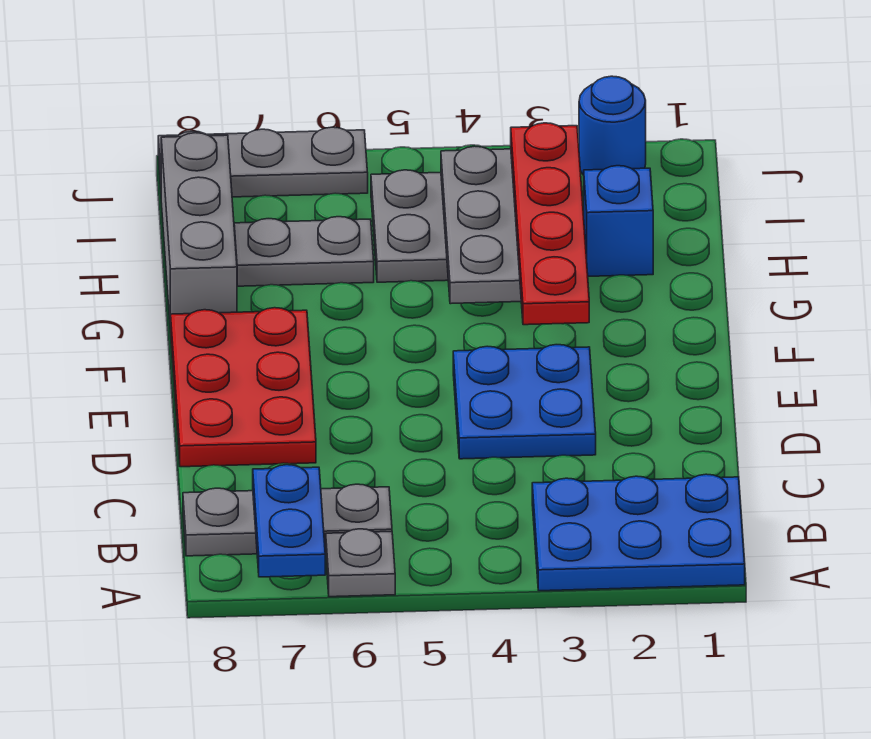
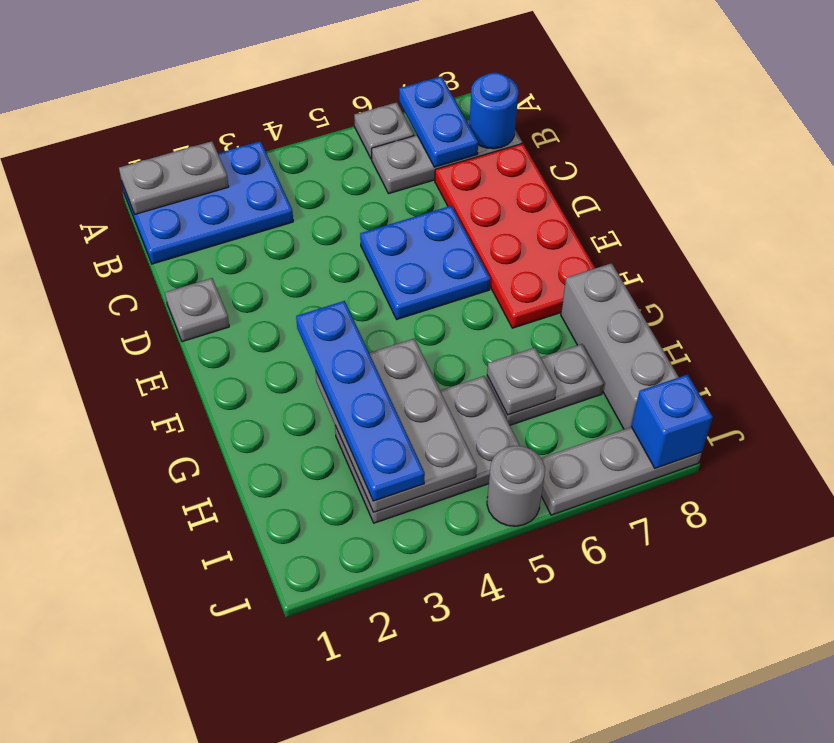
none -> grey plate A1:A2 level 2
none -> grey plate D1 level 1
blue plate D3:E4 level 1 -> blue plate D5:E6 level 1
red plate D7:F8 level 1 -> red plate C7:F8 level 1
red plate F3:I3 level 3 -> blue plate F3:I3 level 3
blue brick H2 level 1 -> blue brick J8 level 2
none -> grey plate H6 level 2
blue round brick J2 level 1 -> blue round brick B8 level 2
none -> grey round brick J5 level 1

